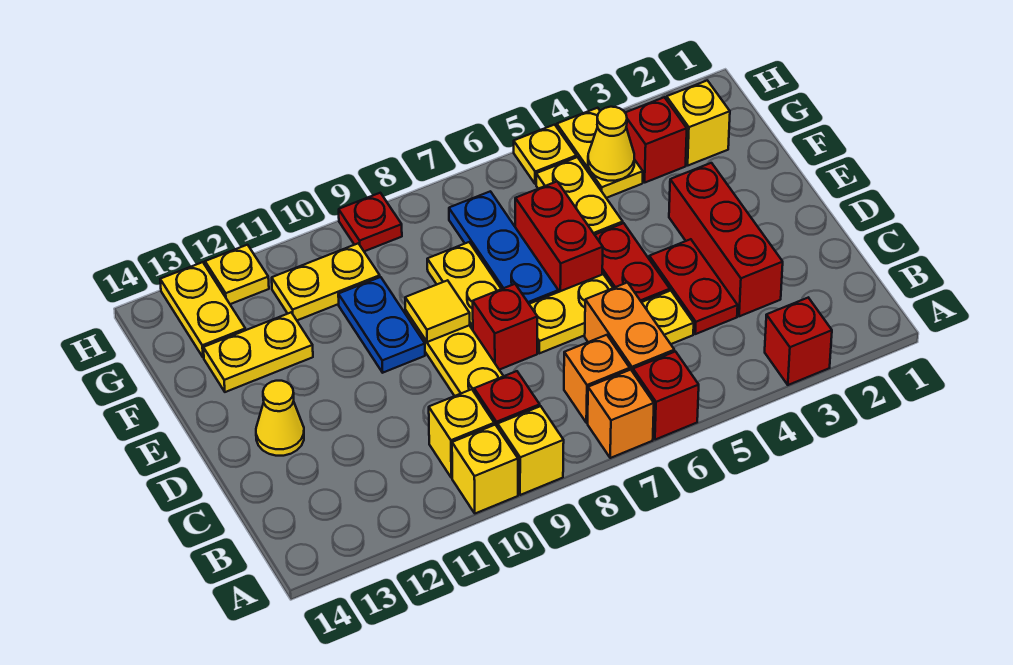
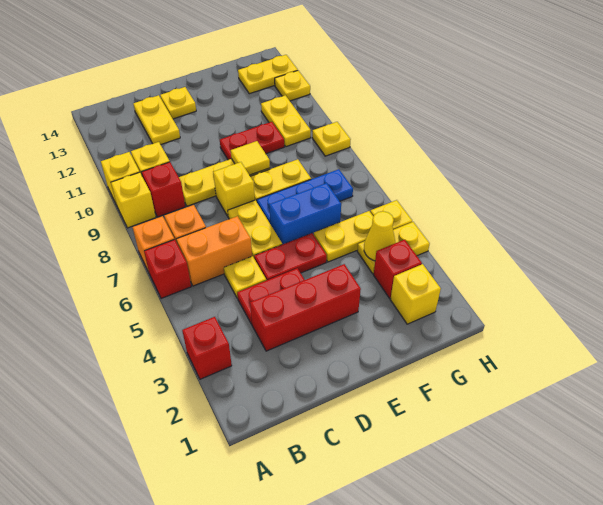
red brick D8 level 1 -> yellow brick D8 level 1
yellow cone D13 level 1 -> yellow plate D13 level 1
red brick E6:F6 level 1 -> blue brick E6:F6 level 1
blue plate E10:F10 level 1 -> red plate E10:F10 level 1
yellow plate F12:F13 level 1 -> yellow plate C12:C13 level 1
red plate H9 level 1 -> yellow plate H9 level 1

